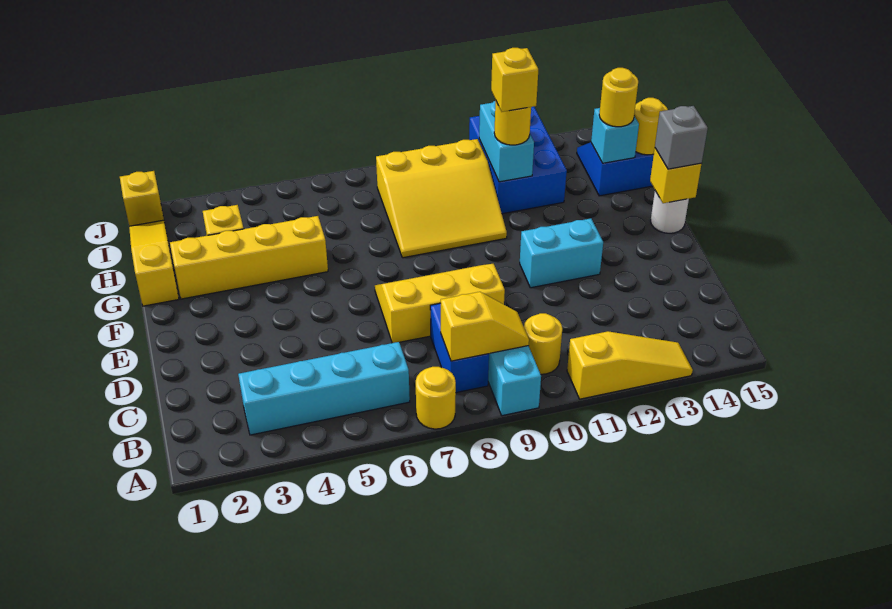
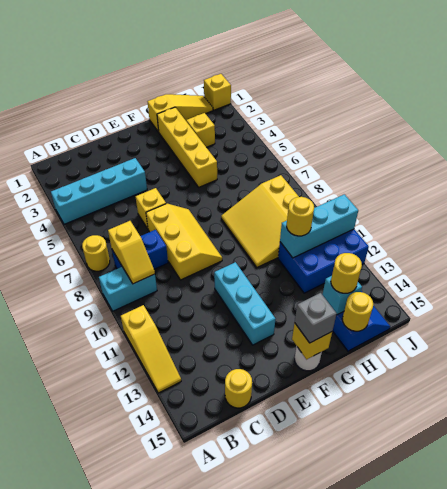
cyan brick B3:B6 level 1 -> cyan brick A4:D4 level 1
yellow round brick B10 level 1 -> yellow round brick C15 level 1
cyan brick E11:E12 level 1 -> cyan brick E11:E13 level 1
cyan brick H11:I11 level 2 -> cyan brick H11:J11 level 2
yellow brick H11 level 4 -> yellow brick D6 level 1

